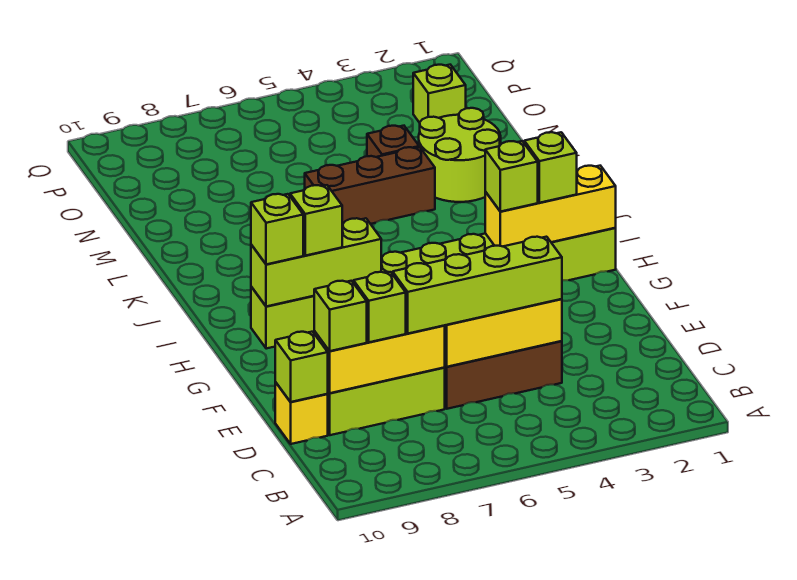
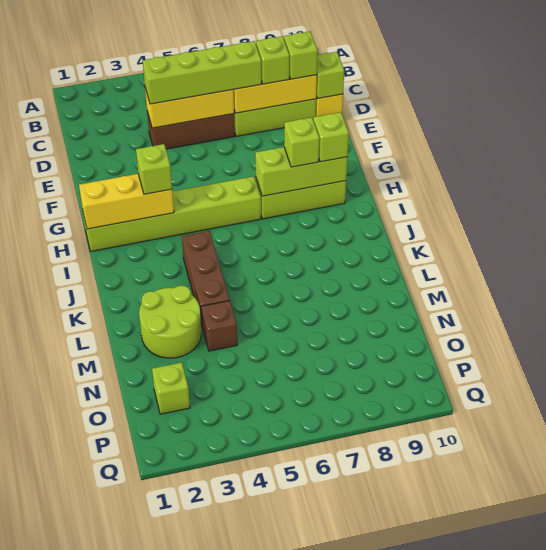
lime brick H2 level 3 -> none
brown brick L4:L6 level 1 -> brown brick J4:L4 level 1

